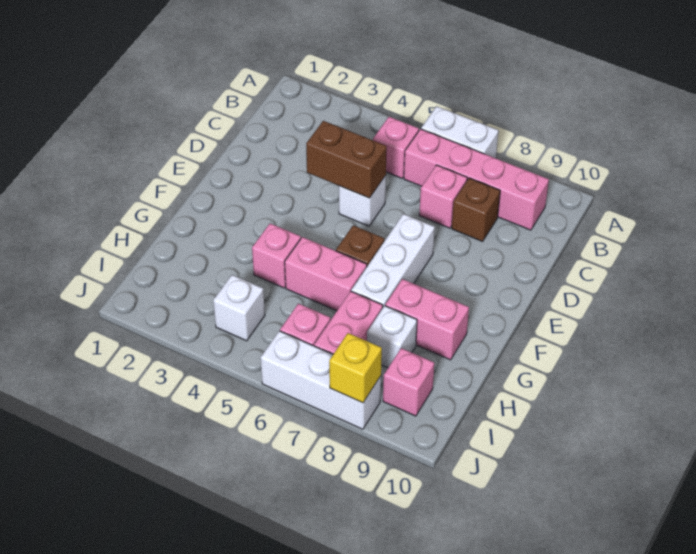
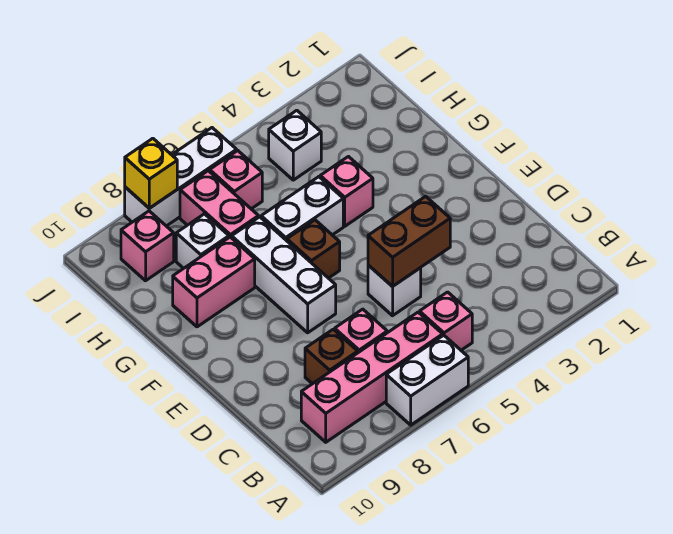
pink brick G5:G6 level 1 -> white brick G5:G6 level 1

